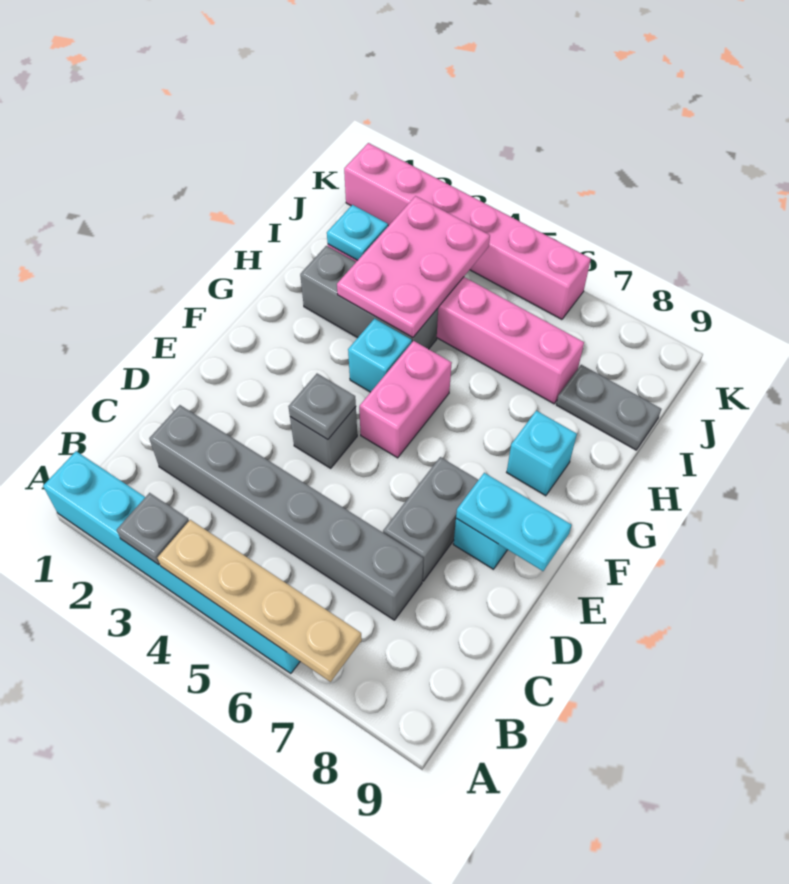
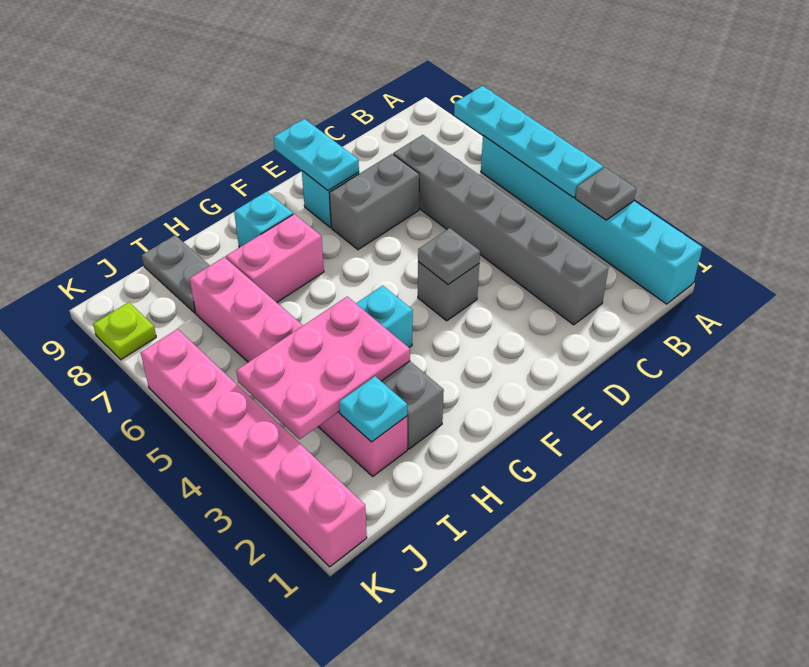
tan plate A4:A7 level 2 -> cyan plate A4:A7 level 2
pink brick F5:G5 level 1 -> pink brick G7:H7 level 1
none -> lime plate K8 level 1

